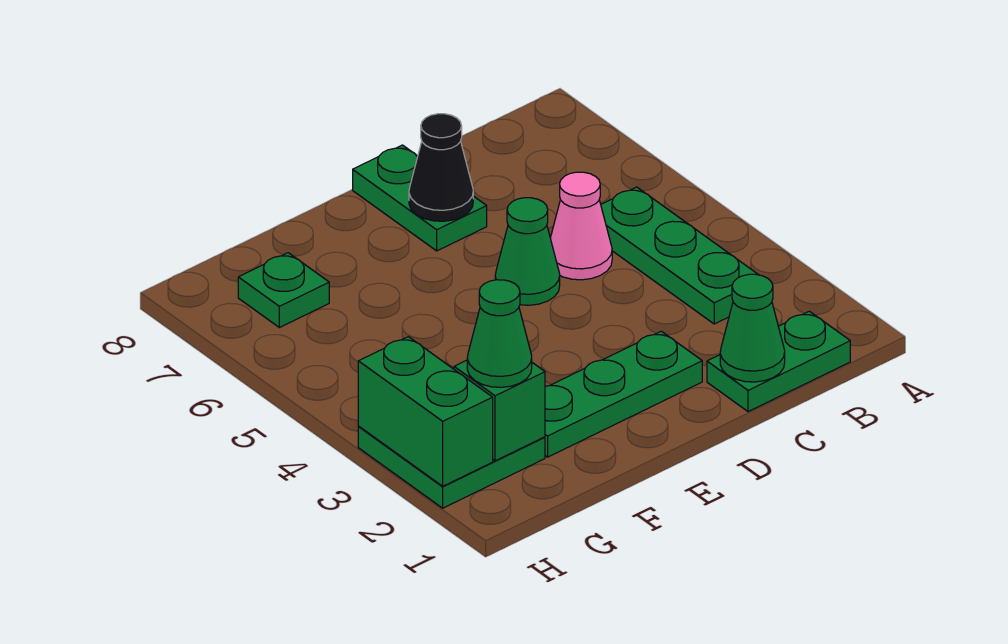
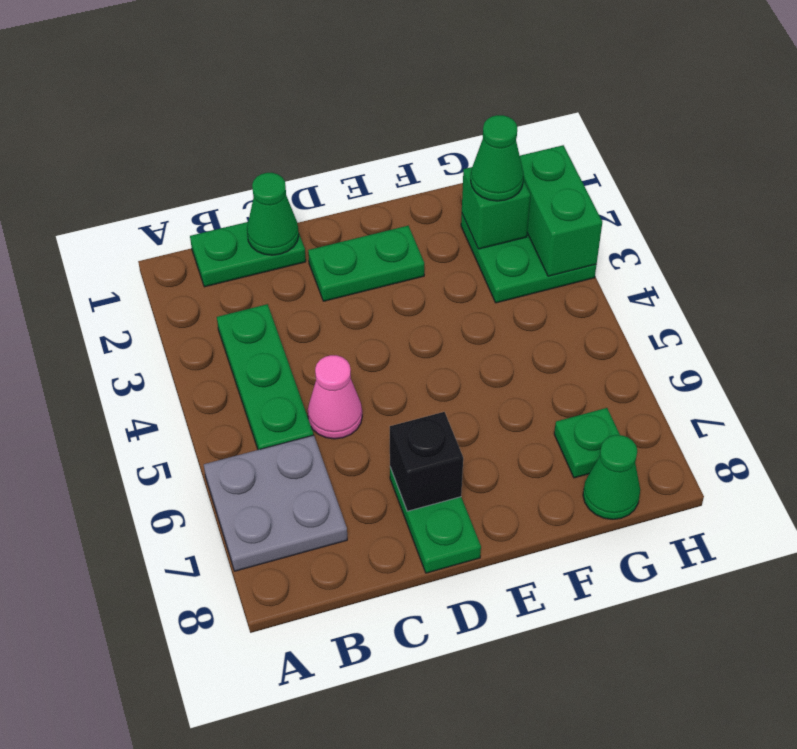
none -> grey plate A6:B7 level 1
green plate D2:F2 level 1 -> green plate D2:E2 level 1
green cone D5 level 1 -> green cone G8 level 1
black cone D7 level 2 -> black brick D7 level 2

